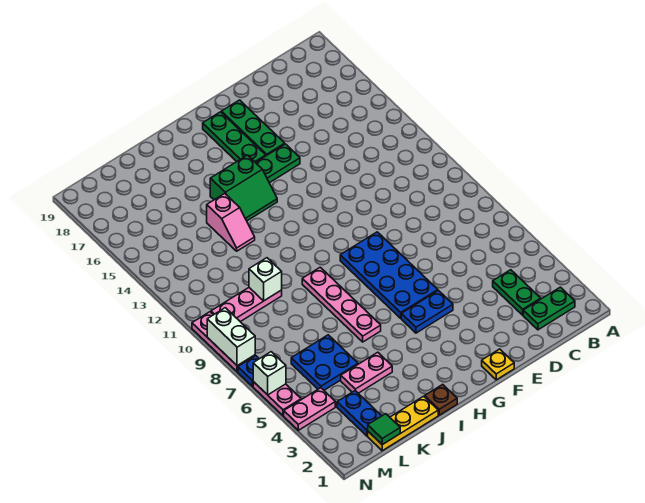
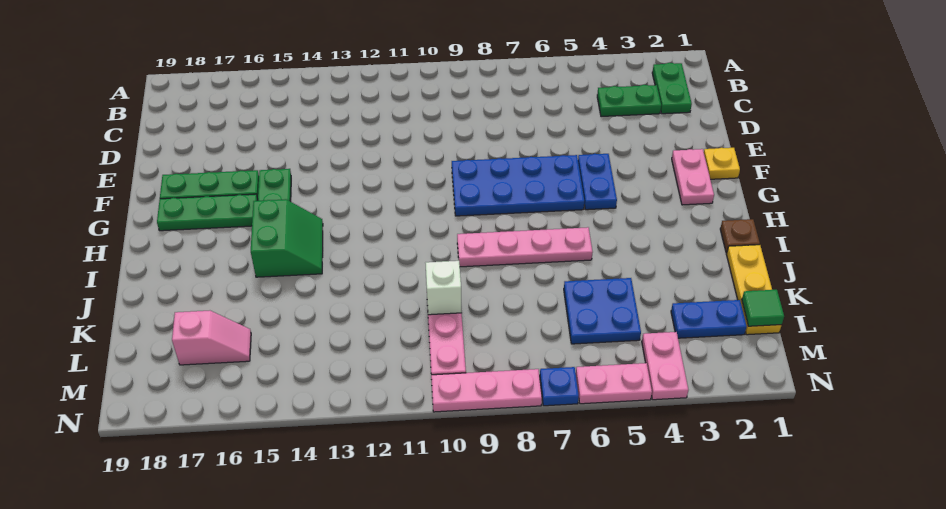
pink plate J4:K4 level 1 -> pink plate F2:G2 level 1
pink slope J13:J14 level 1 top 14 -> pink slope L16:L17 level 1 top 17
white brick N6 level 2 -> none
white brick N8:N9 level 2 -> none

